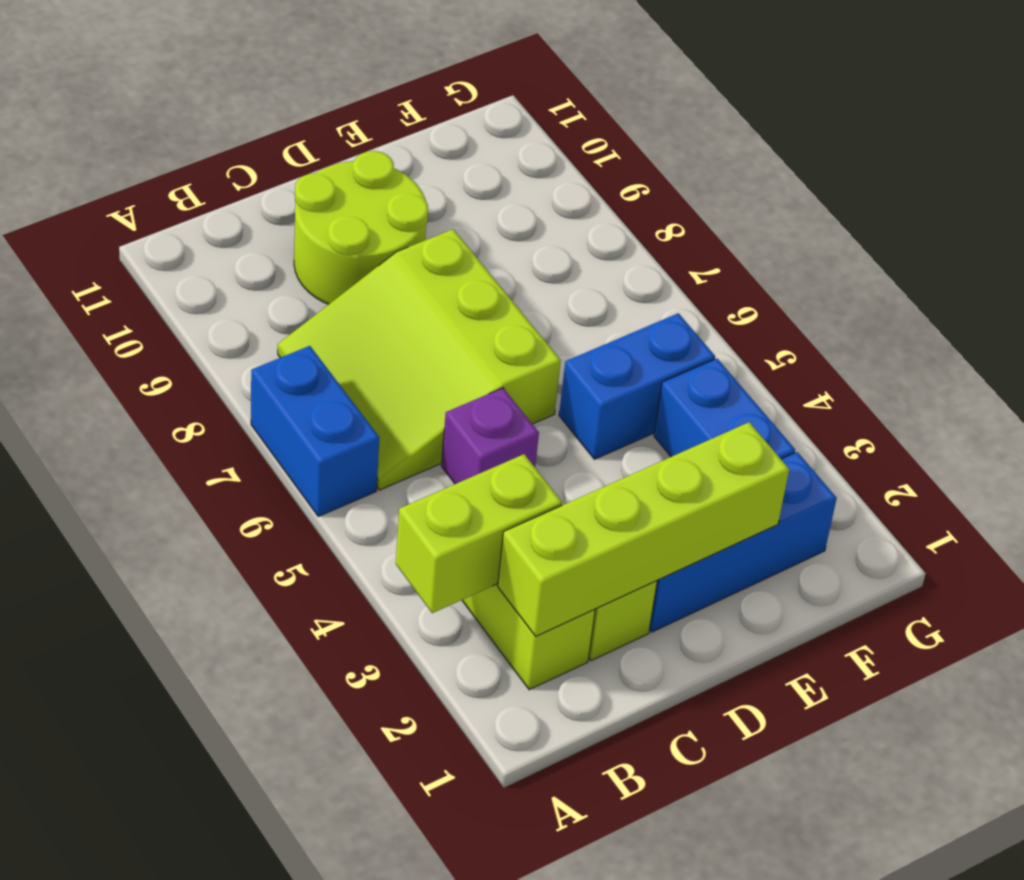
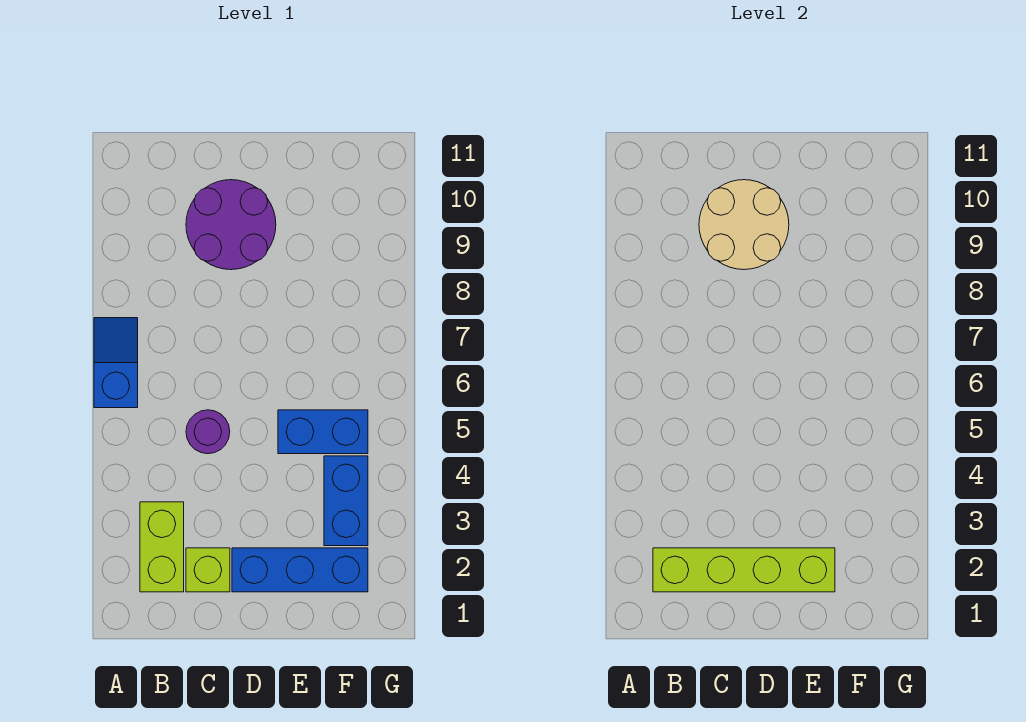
lime brick A3:B3 level 2 -> none
blue brick A6:A7 level 1 -> blue slope A6:A7 level 1 top 6
lime slope B6:D8 level 1 top D -> none
purple brick C5 level 1 -> purple round brick C5 level 1
lime round brick C9:D10 level 1 -> purple round brick C9:D10 level 1
none -> tan round brick C9:D10 level 2

